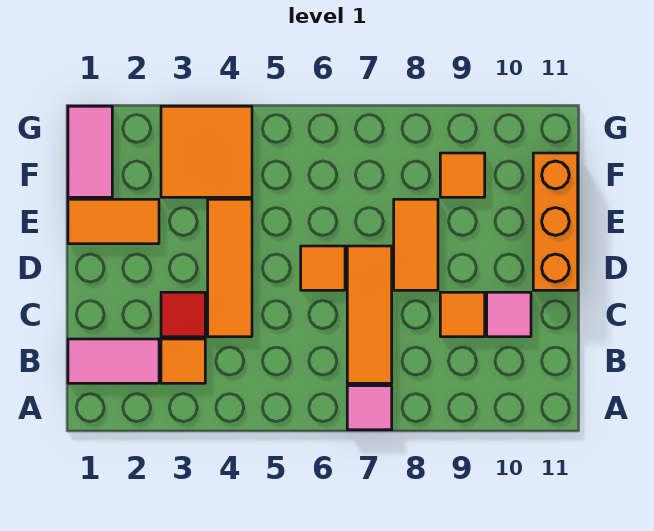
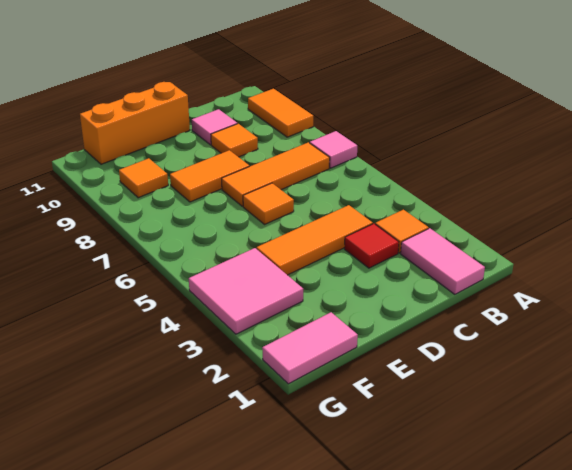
orange tile E1:E2 level 1 -> orange tile A9:A10 level 1
orange tile F3:G4 level 1 -> pink tile F3:G4 level 1

